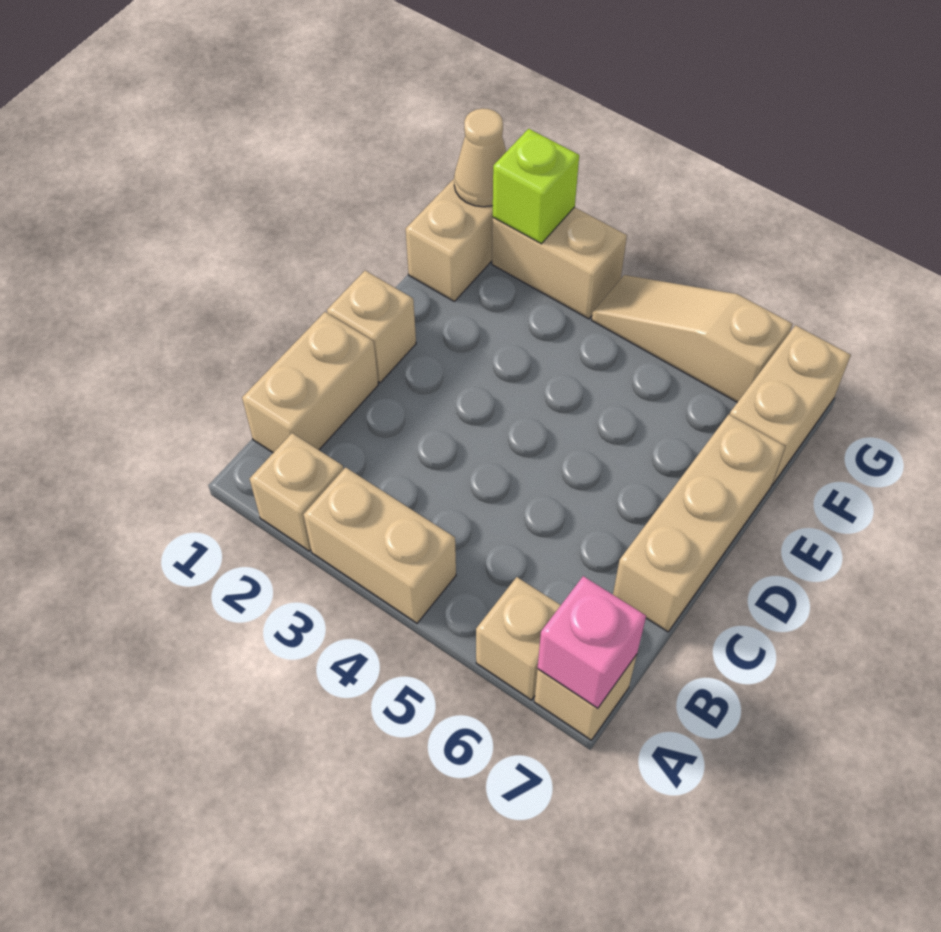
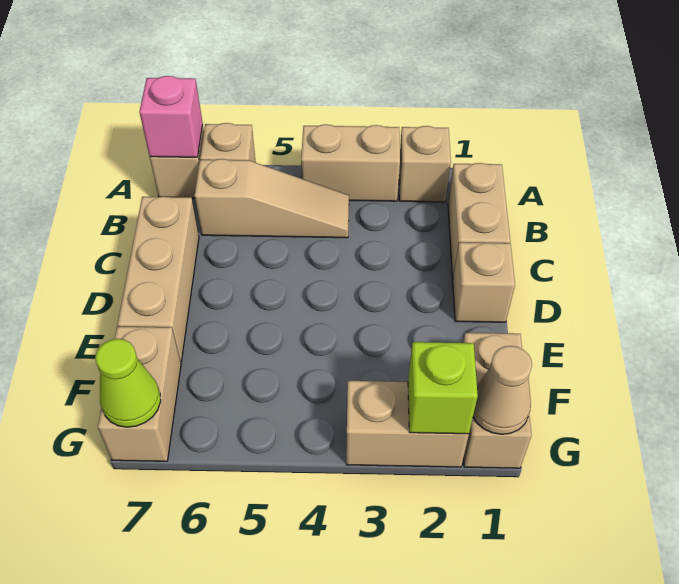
tan slope G4:G6 level 1 top 6 -> tan slope B4:B6 level 1 top 6
none -> lime cone G7 level 2

